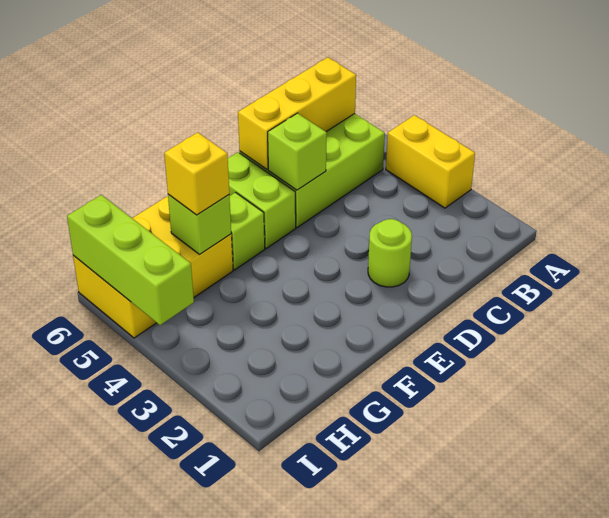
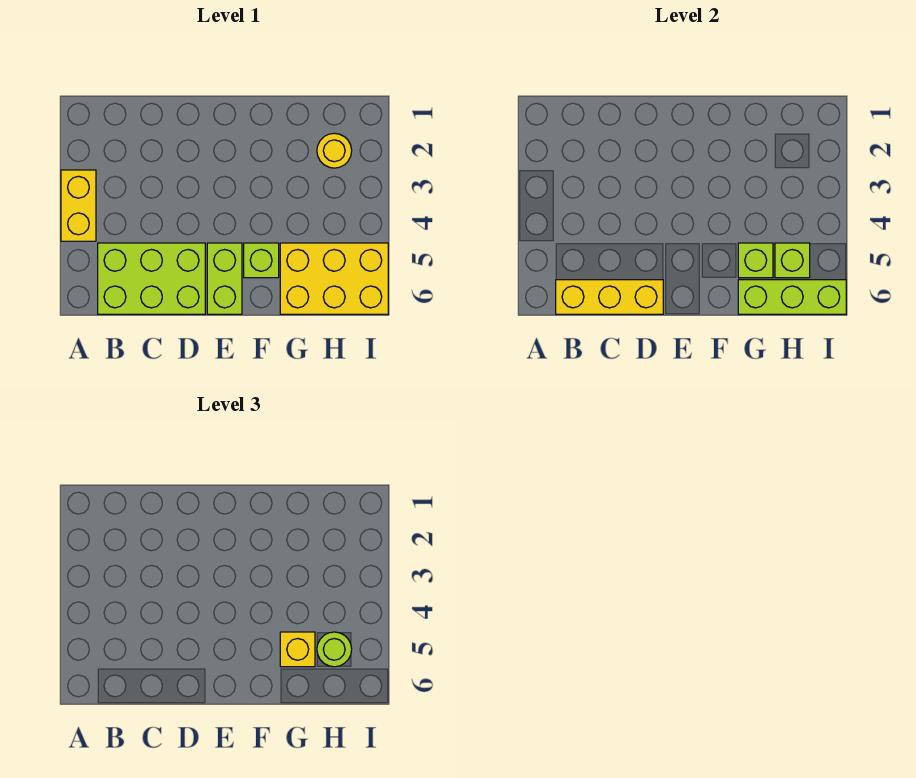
lime round brick D2 level 1 -> lime round brick H5 level 3
lime brick D5 level 2 -> lime brick H5 level 2
none -> yellow round brick H2 level 1
lime brick I4:I6 level 2 -> lime brick G6:I6 level 2

